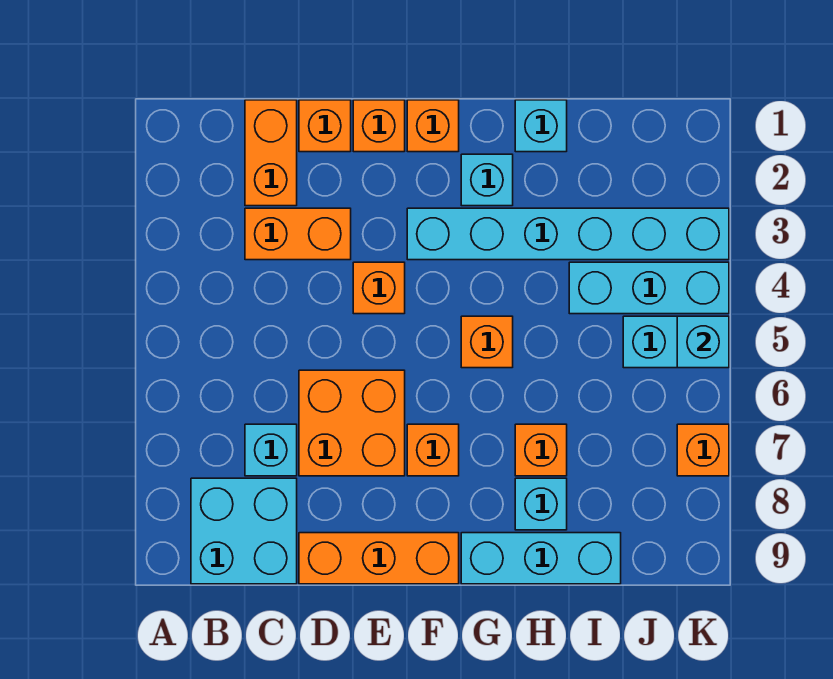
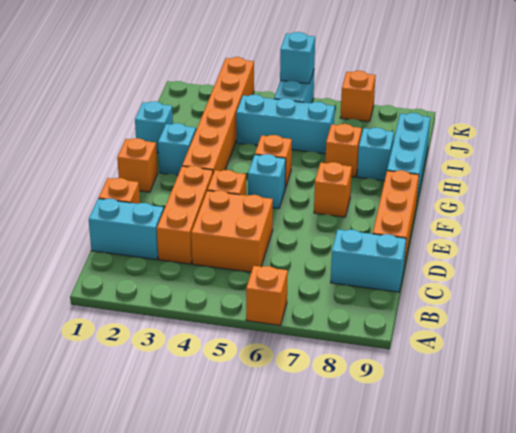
cyan brick B8:C9 level 1 -> cyan brick C8:C9 level 1
orange brick C1:C2 level 1 -> cyan brick C1:C2 level 1
orange brick C3:D3 level 1 -> orange brick C3:E3 level 1
cyan brick C7 level 1 -> cyan brick F5 level 1
orange brick D6:E7 level 1 -> orange brick C4:D5 level 1
orange brick E1 level 1 -> orange brick A6 level 1
cyan brick F3:K3 level 1 -> orange brick F3:K3 level 1
cyan brick I4:K4 level 1 -> cyan brick I4:I6 level 1

